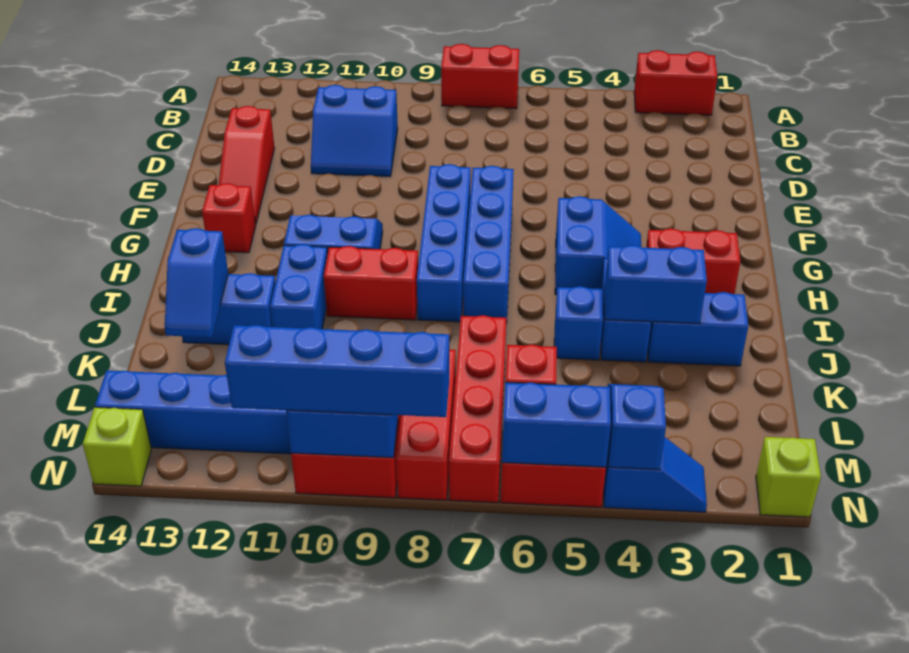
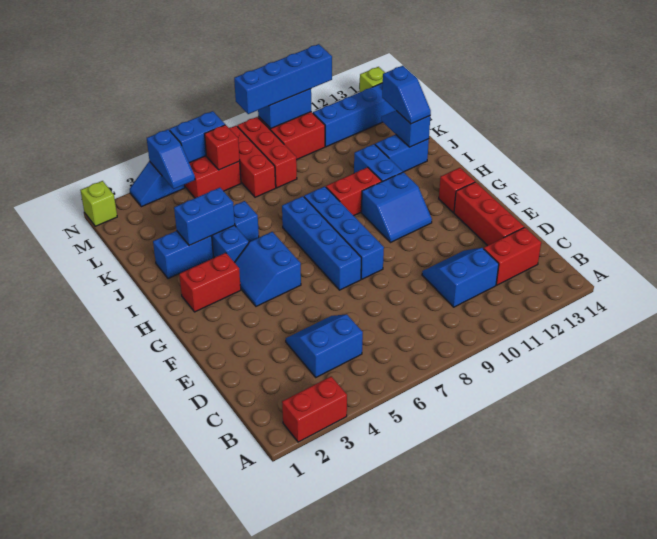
red brick A7:A8 level 1 -> red brick C12:C13 level 1
none -> blue slope C4:D5 level 1 top C
red slope D13:F13 level 1 top D -> red brick D13:F13 level 1
none -> blue slope J13:K13 level 3 top K
red brick K7:N7 level 1 -> red brick L7:N7 level 1

